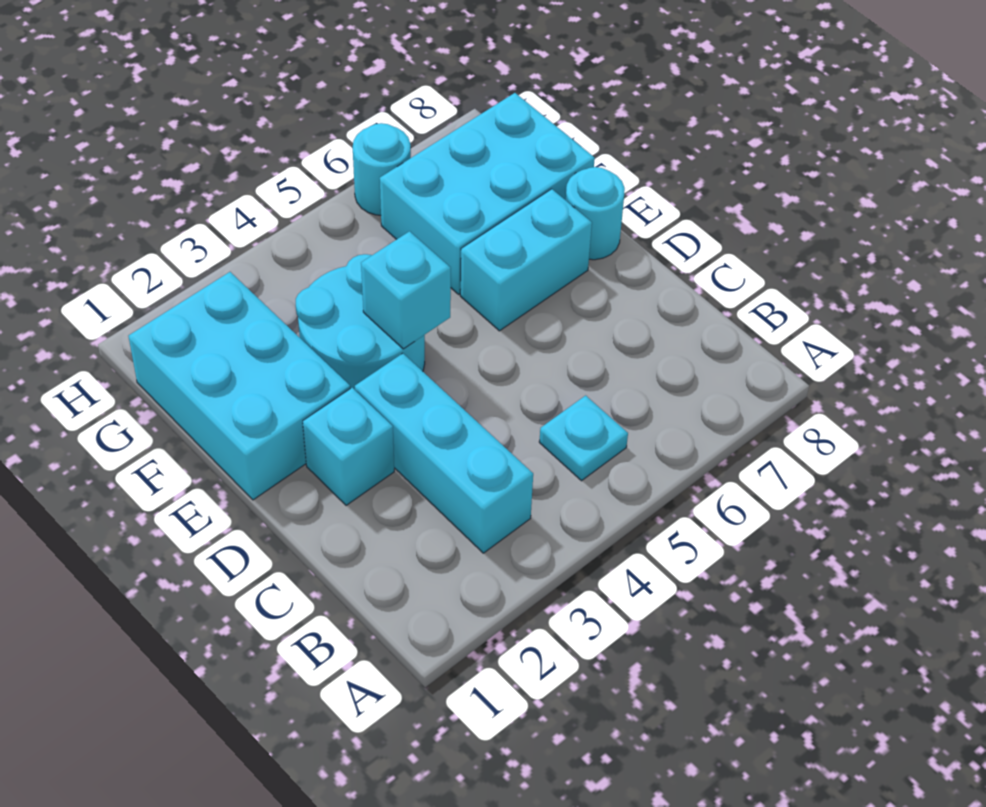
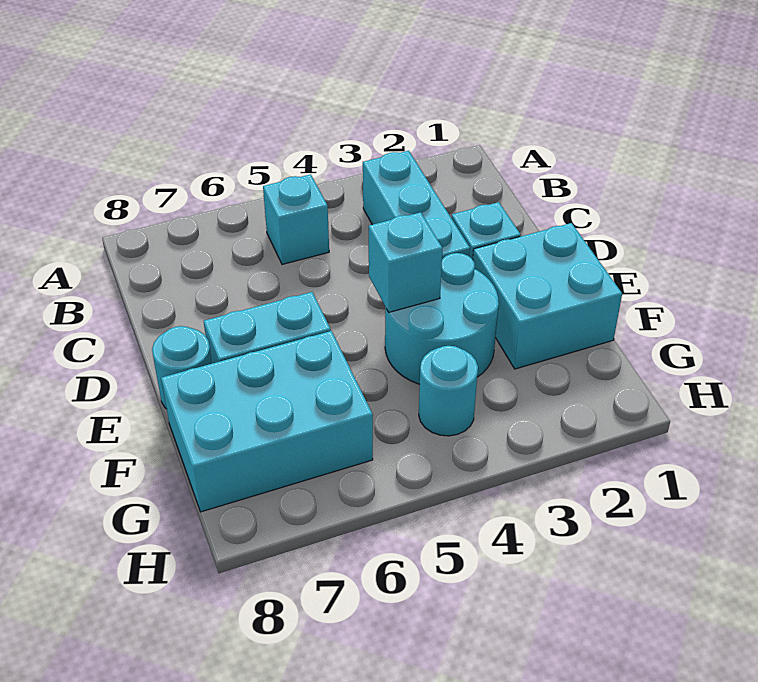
cyan plate B5 level 1 -> cyan brick B5 level 1
cyan brick E1:G2 level 1 -> cyan brick E1:F2 level 1
cyan round brick H6 level 1 -> cyan round brick G4 level 1

